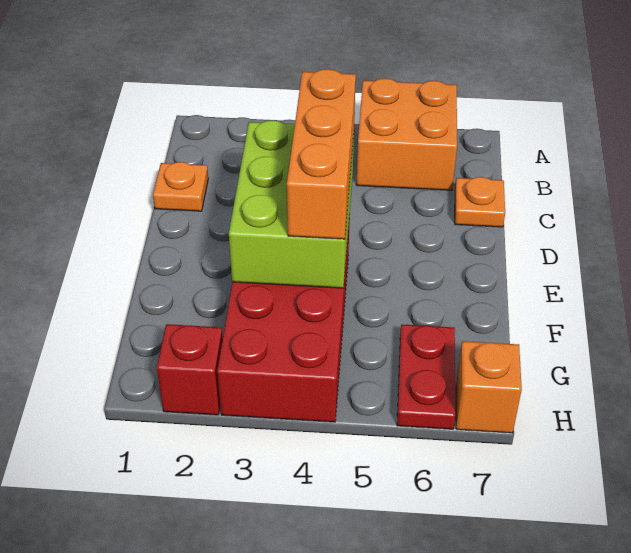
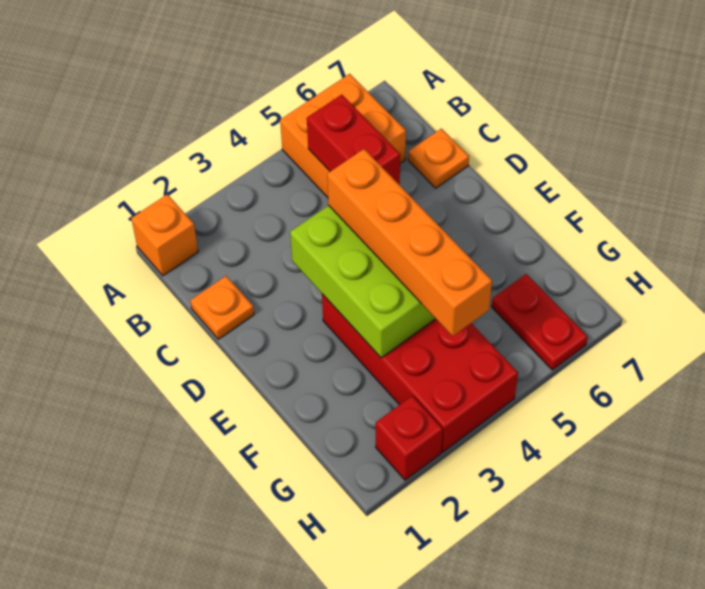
none -> red brick B5:C5 level 2
orange brick D4:F4 level 3 -> orange brick D4:G4 level 3
orange brick H7 level 1 -> orange brick A1 level 1

